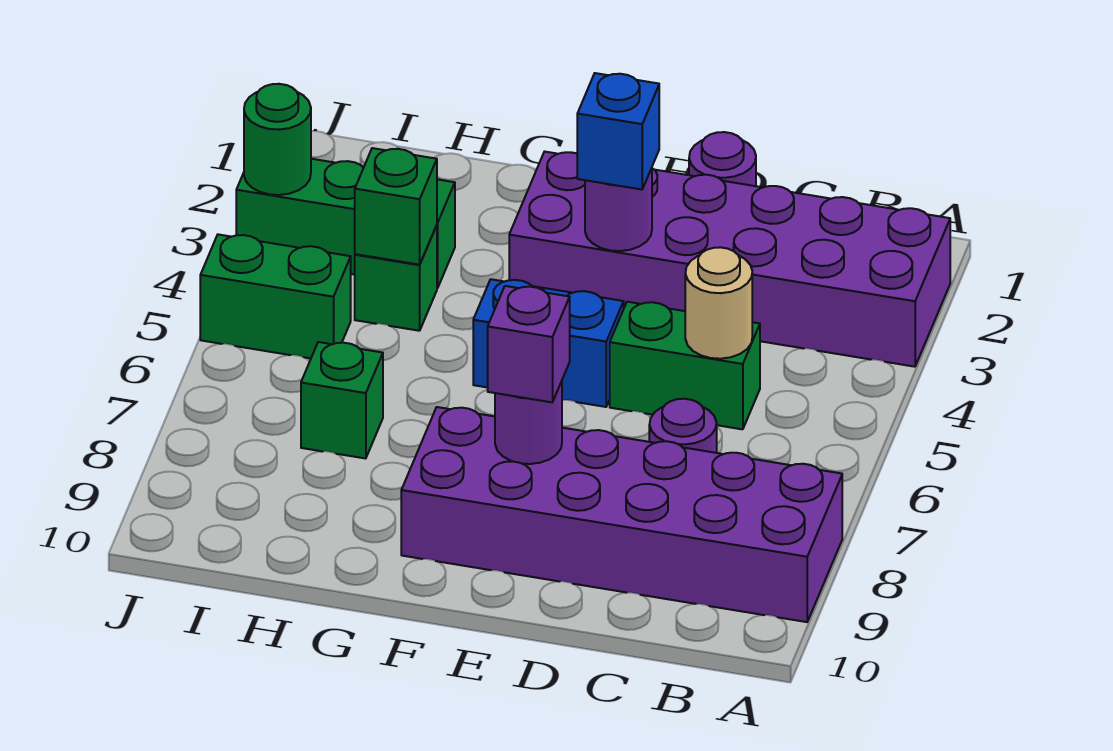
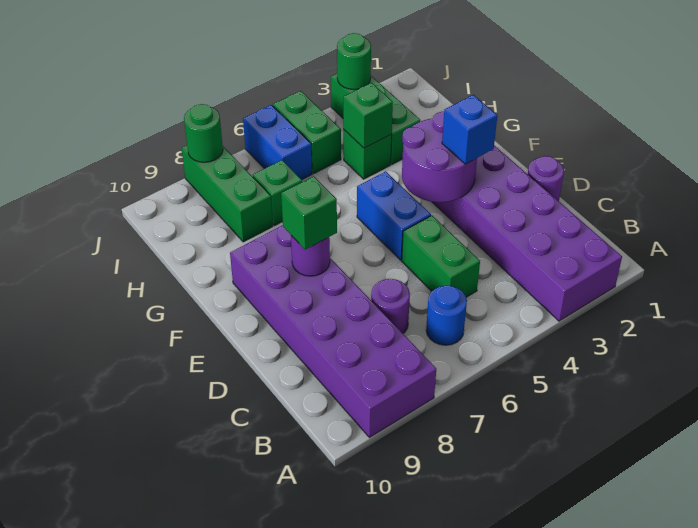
none -> blue round brick B6 level 1
tan round brick C5 level 2 -> none
purple round brick E3 level 2 -> purple round brick E3:F4 level 2
purple brick E8 level 3 -> green brick E8 level 3
none -> green brick H8:J8 level 1
none -> blue brick I6:J6 level 1
none -> green round brick J8 level 2

